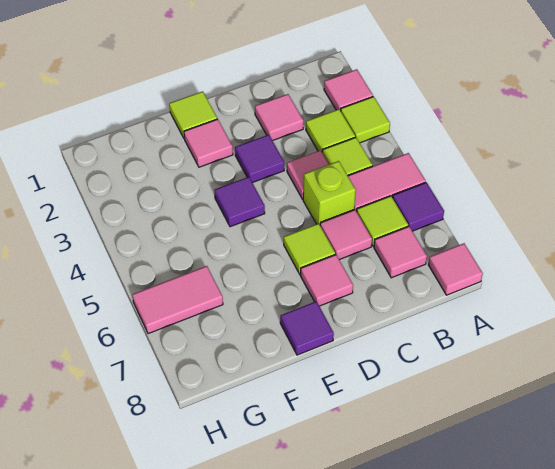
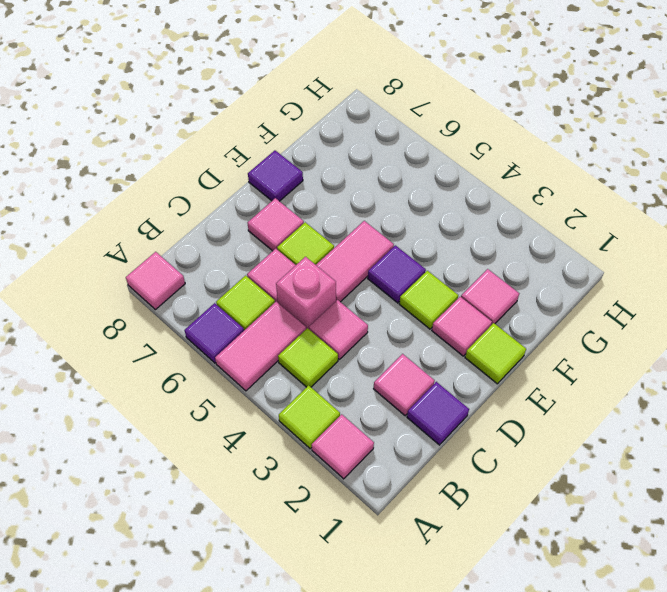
lime tile B3 level 1 -> lime tile E3 level 1
pink tile B7 level 1 -> pink tile F2 level 1
lime brick C5 level 1 -> pink brick C5 level 1
purple tile D3 level 1 -> purple tile C1 level 1
pink tile G6:H6 level 1 -> pink tile D5:E5 level 1

